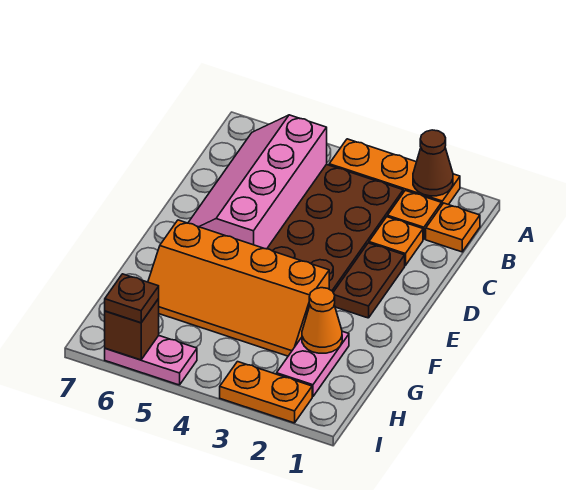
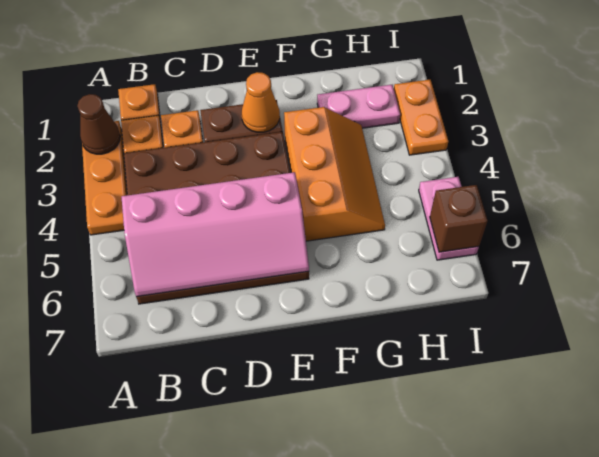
orange slope F3:G6 level 1 top F -> orange slope F3:G5 level 1 top F
orange cone G2 level 2 -> orange cone E2 level 2
brown plate I6 level 3 -> none

